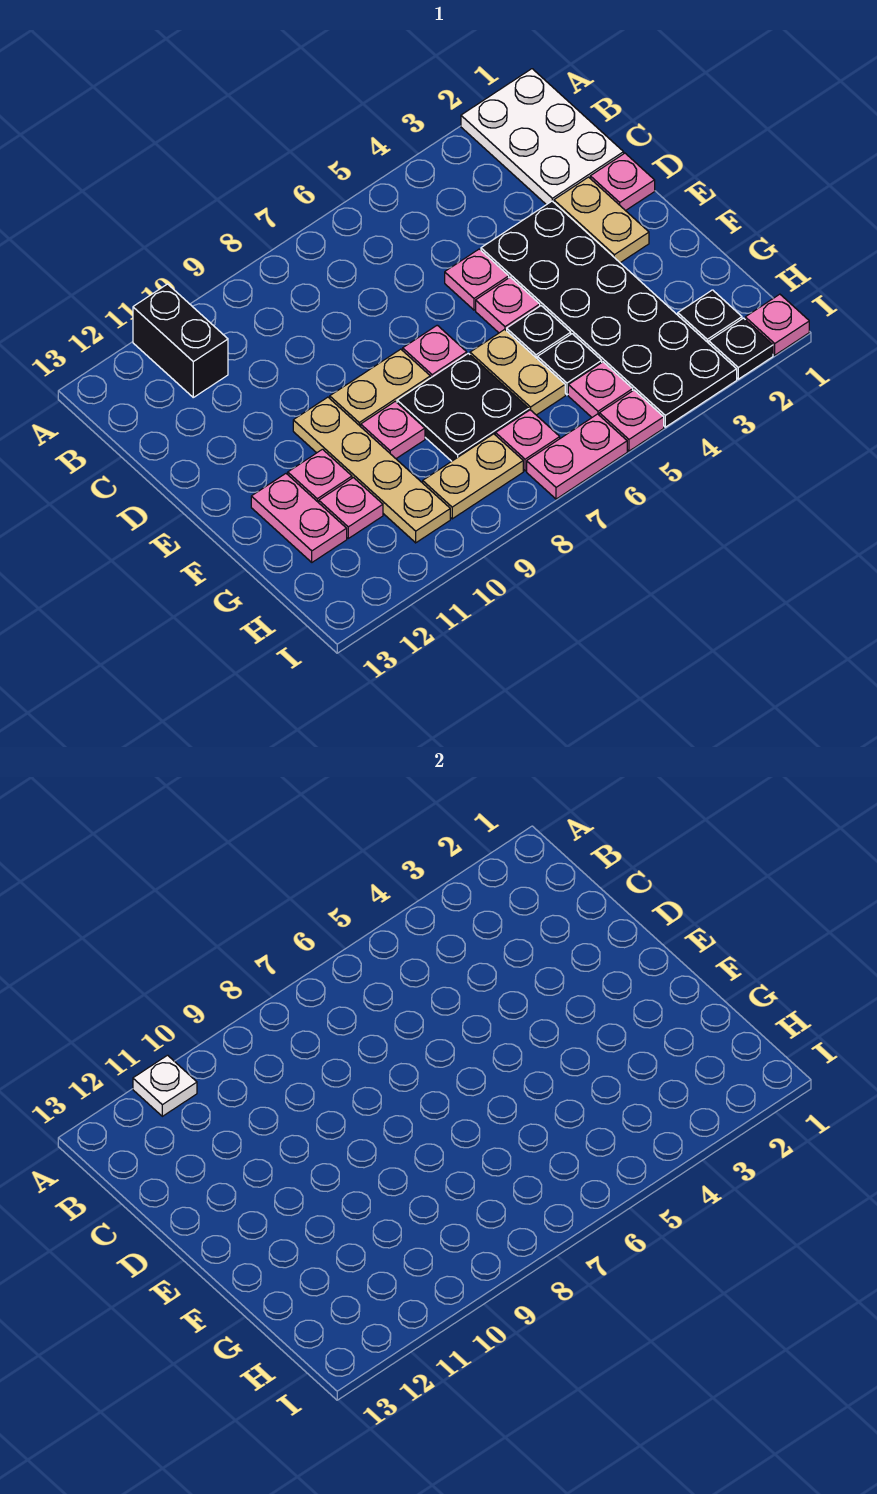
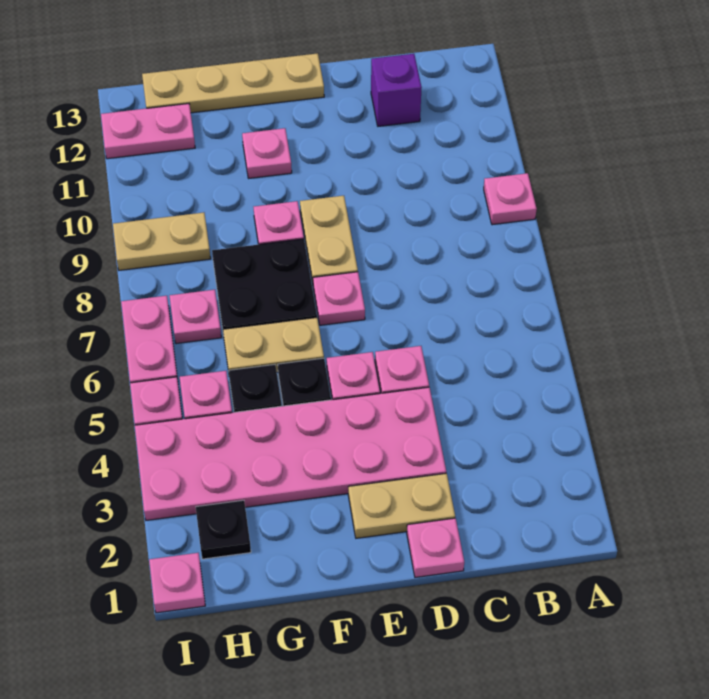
white plate A1:C2 level 1 -> none
black brick A11:B11 level 1 -> none
white plate A11 level 2 -> none
none -> purple brick C12 level 1
black plate D3:I4 level 1 -> pink plate D3:I4 level 1
tan plate E10:H10 level 1 -> tan plate E13:H13 level 1
pink plate F12:G12 level 1 -> pink plate H12:I12 level 1
pink plate G11 level 1 -> pink plate A9 level 1
tan plate H8:H9 level 1 -> tan plate H9:I9 level 1
black plate I2 level 1 -> none

